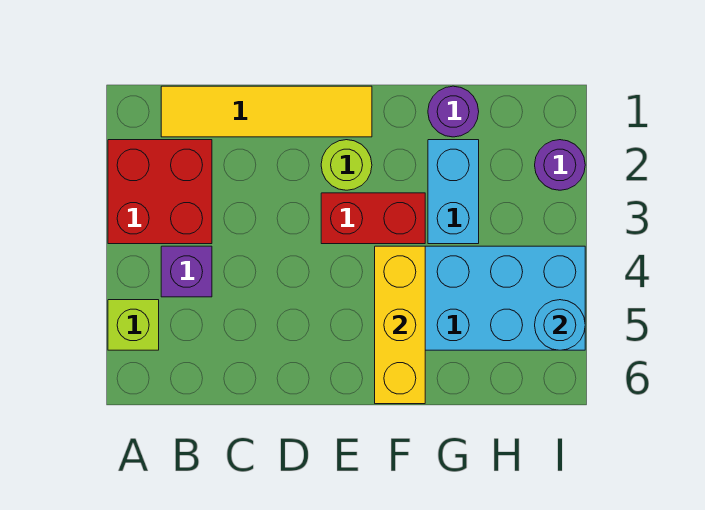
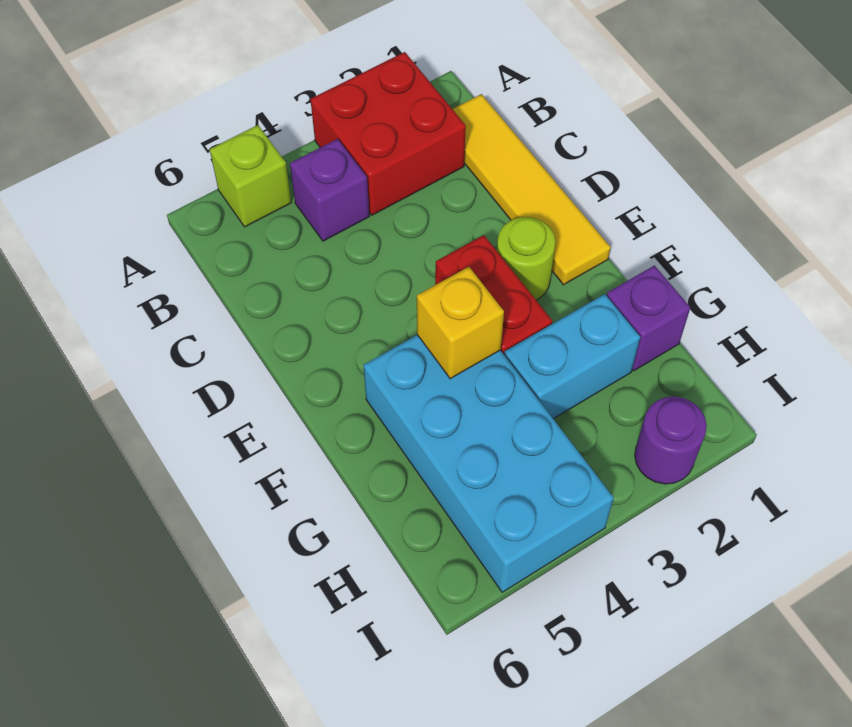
yellow brick F4:F6 level 2 -> yellow brick F4 level 2
purple round brick G1 level 1 -> purple brick G1 level 1
cyan round brick I5 level 2 -> none

